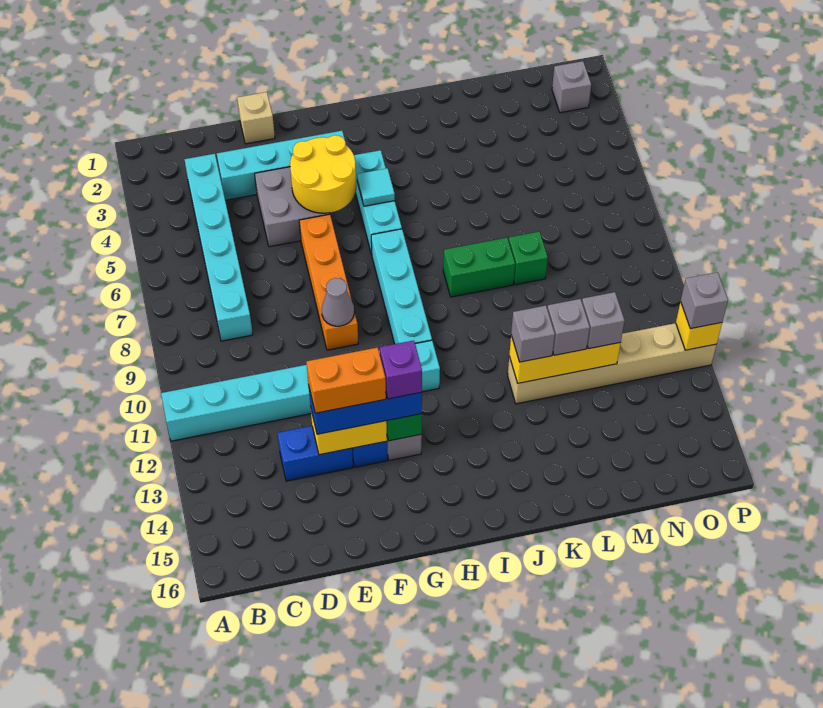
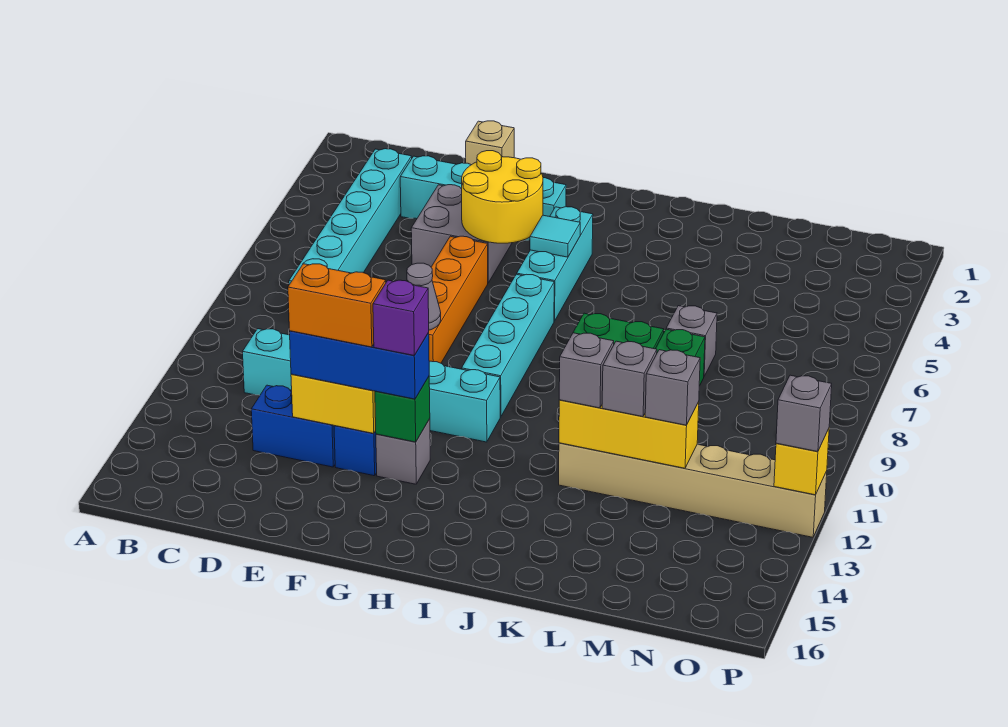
cyan brick A11:H11 level 1 -> cyan brick C11:H11 level 1
grey brick O2 level 1 -> grey brick L7 level 1

